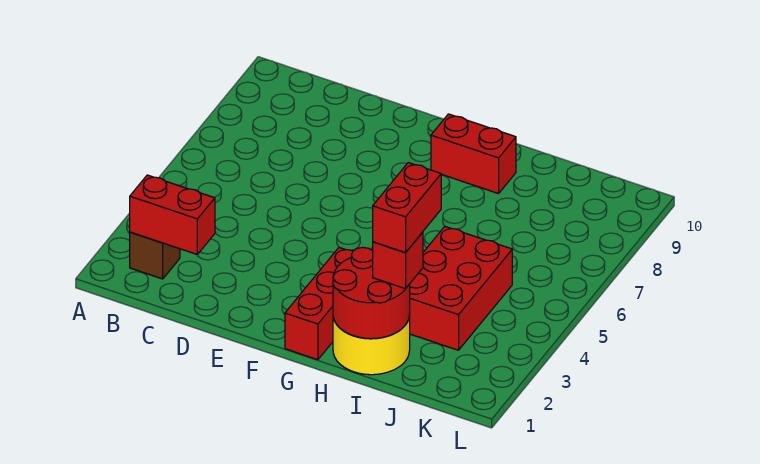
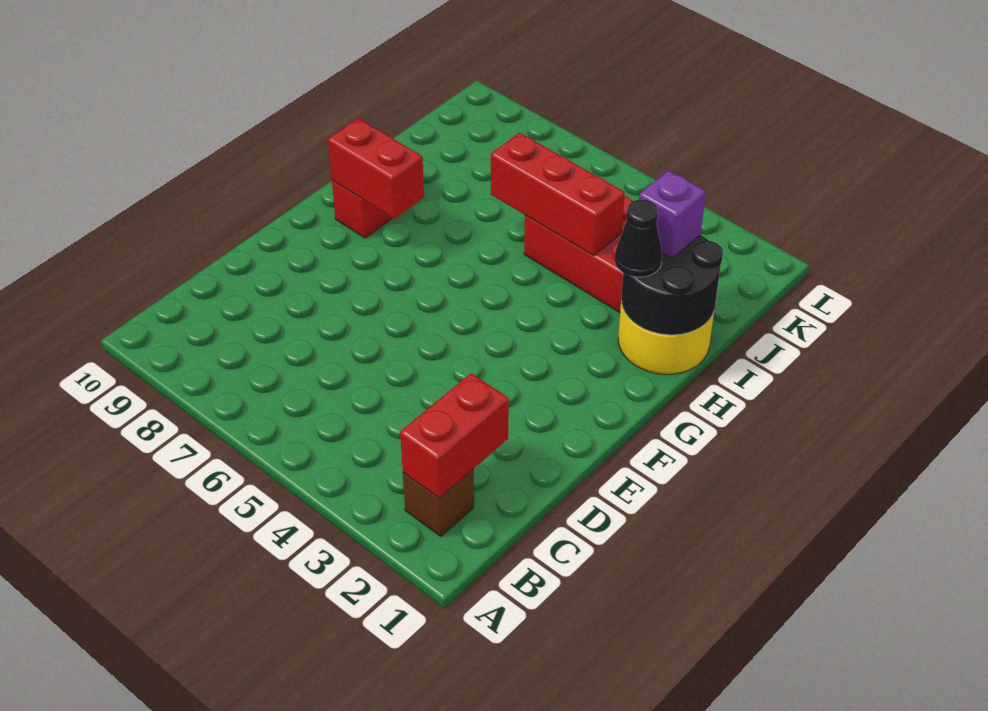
red brick G1:G3 level 1 -> red brick I4:I6 level 2
red round brick H1:I2 level 2 -> black round brick H1:I2 level 2
none -> black cone H2 level 3
red brick I2 level 3 -> purple brick I2 level 3
red brick I2:I3 level 4 -> red brick G8:G9 level 2

